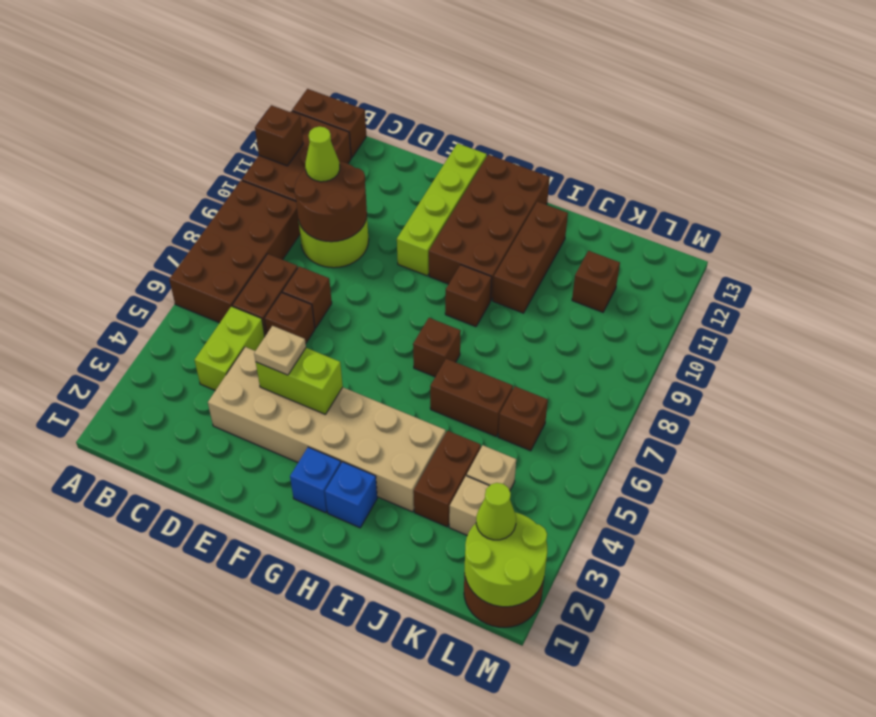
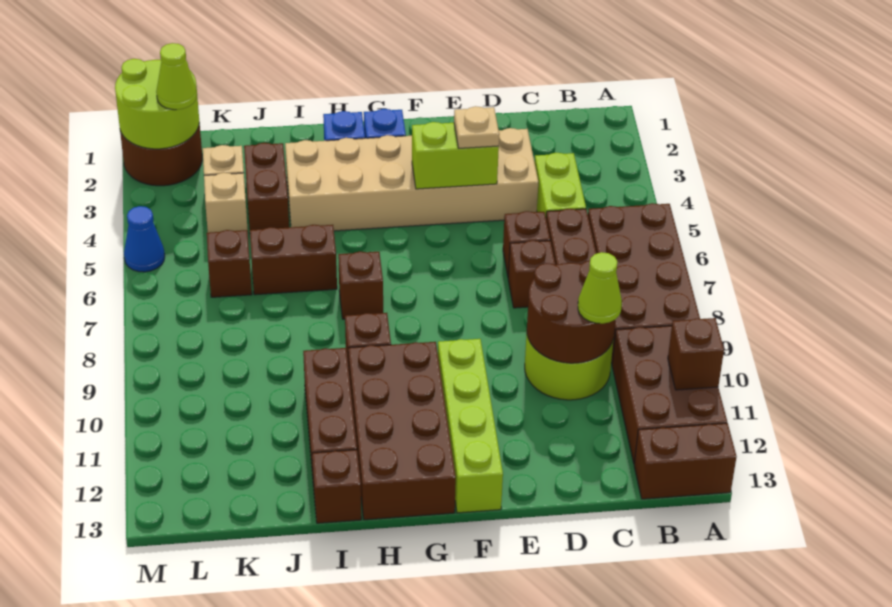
brown brick K11 level 1 -> brown brick I13 level 1
none -> blue cone M5 level 1

